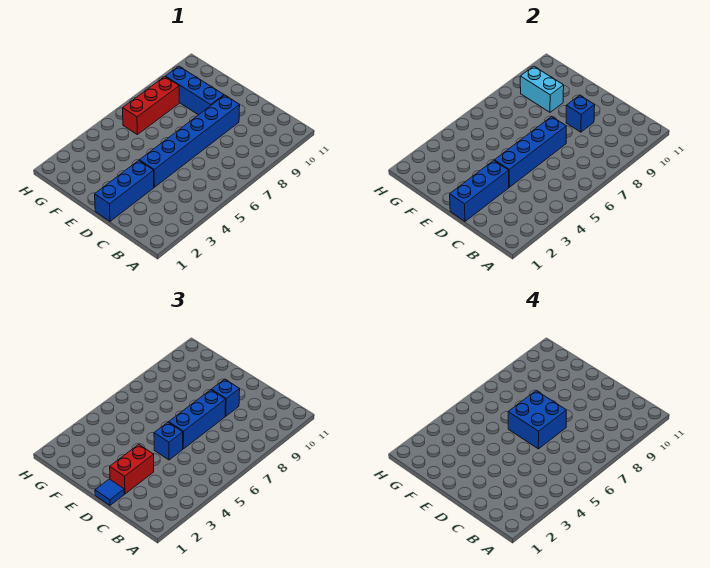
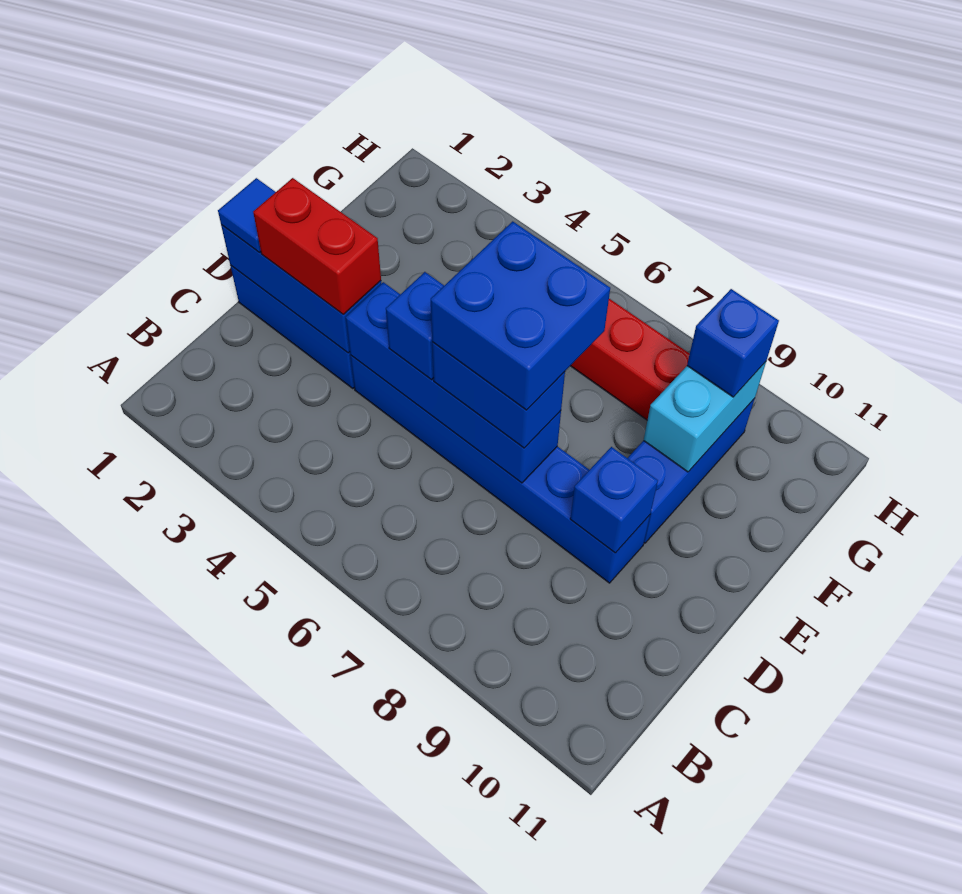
blue brick D6:D8 level 3 -> blue brick D6:D7 level 3
blue brick D9 level 3 -> blue brick G9 level 3

